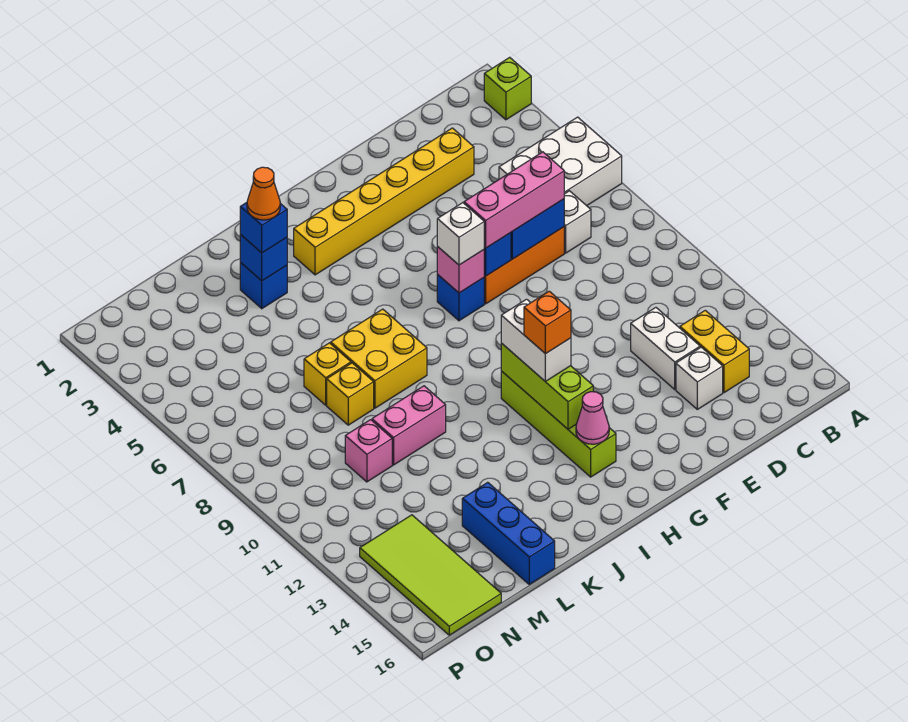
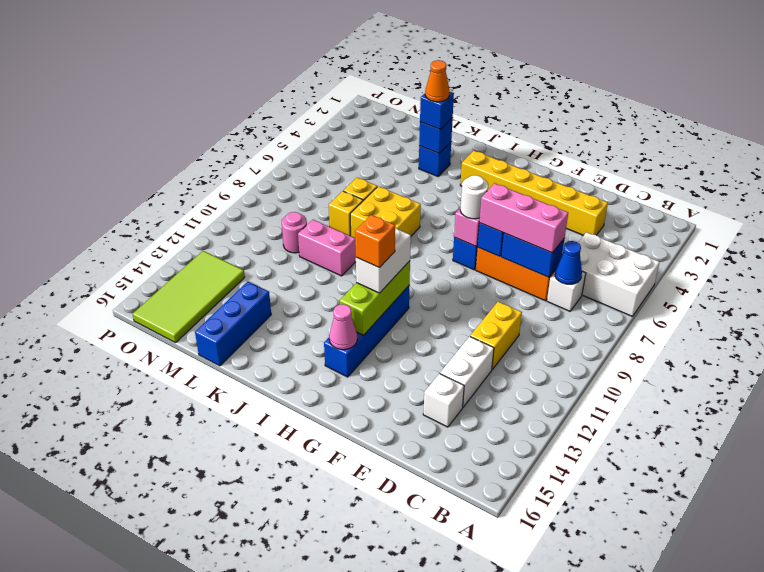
lime brick A2 level 1 -> none
none -> blue cone C7 level 2
yellow brick C13:C14 level 1 -> yellow brick D10:D11 level 1
white brick G7 level 3 -> white round brick G7 level 3
lime brick H11:H14 level 1 -> blue brick H11:H14 level 1
pink brick M10 level 1 -> pink round brick M10 level 1

